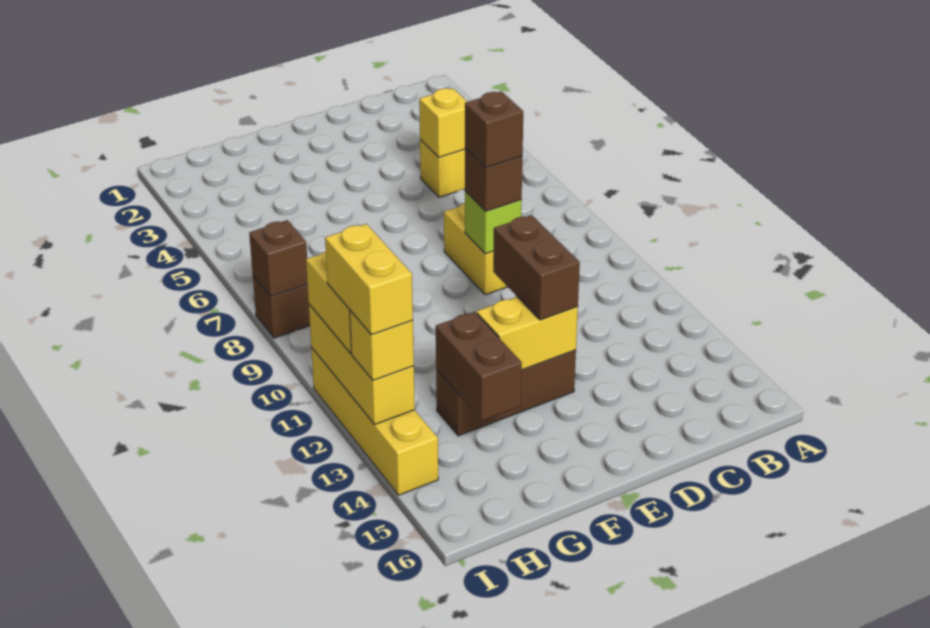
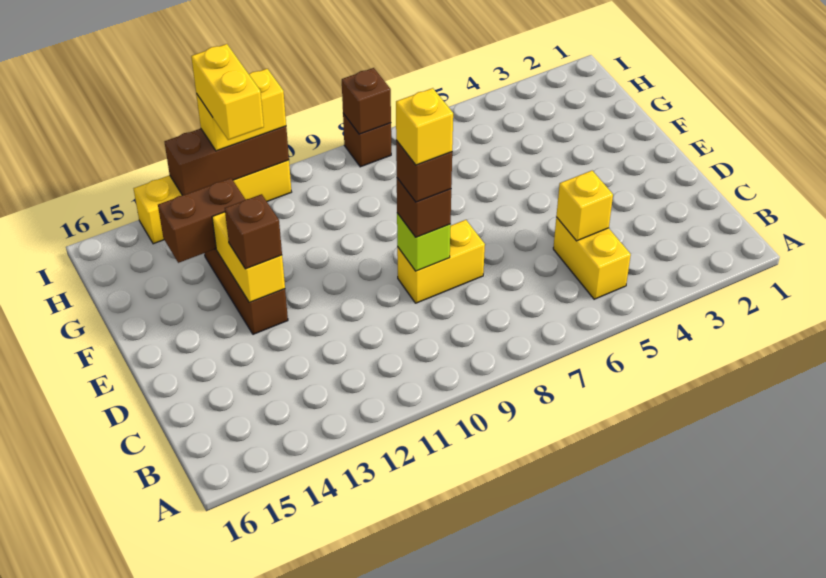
brown brick E12:E13 level 3 -> brown brick E13 level 3
yellow brick I11:I13 level 2 -> brown brick I11:I13 level 2
yellow brick I12:I13 level 4 -> yellow brick H12:I12 level 4
yellow brick I13 level 3 -> yellow brick D9 level 5

